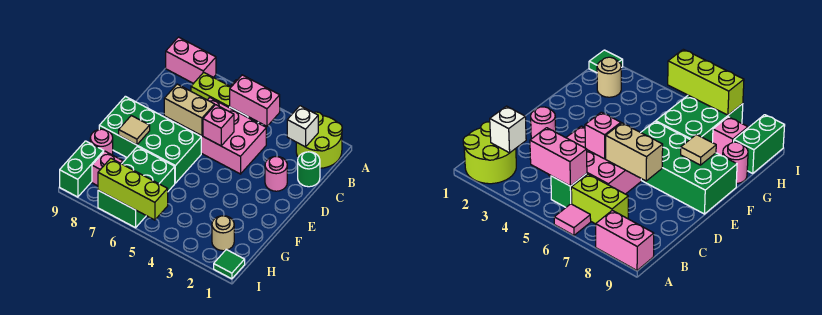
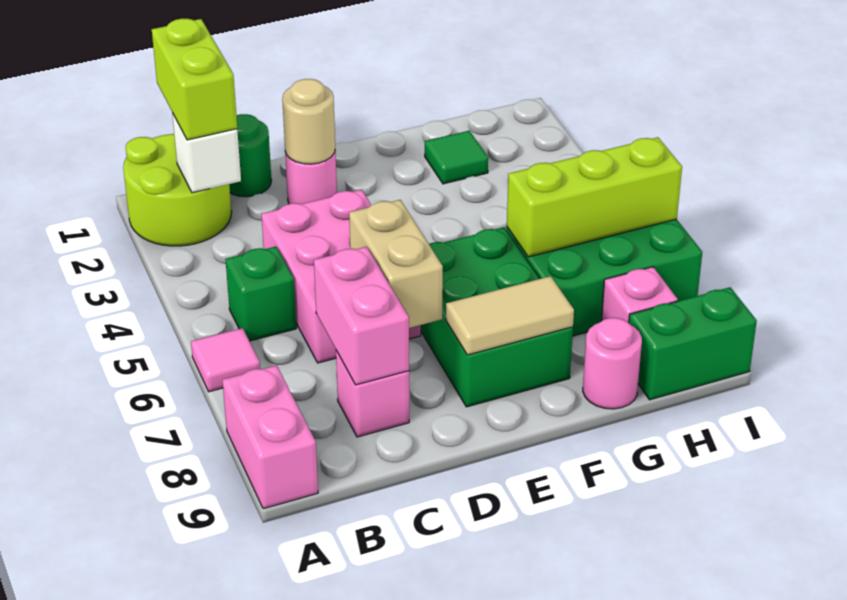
pink brick B4:B5 level 2 -> pink brick C7:C8 level 2
lime brick B6:B7 level 1 -> lime brick B1:B2 level 3
pink brick D5 level 2 -> pink brick C8 level 1
green brick E6:F9 level 1 -> green brick E6:F8 level 1
tan tile F8 level 2 -> tan tile E8:F8 level 2
tan round brick H2 level 1 -> tan round brick D2 level 2
green tile I1 level 1 -> green tile G2 level 1
lime brick I5:I7 level 2 -> lime brick G6:I6 level 2

